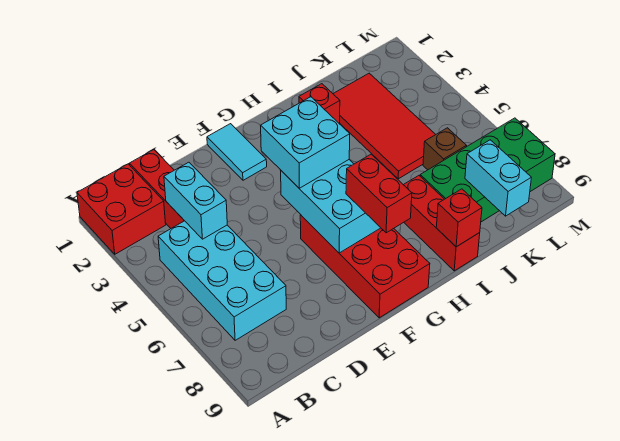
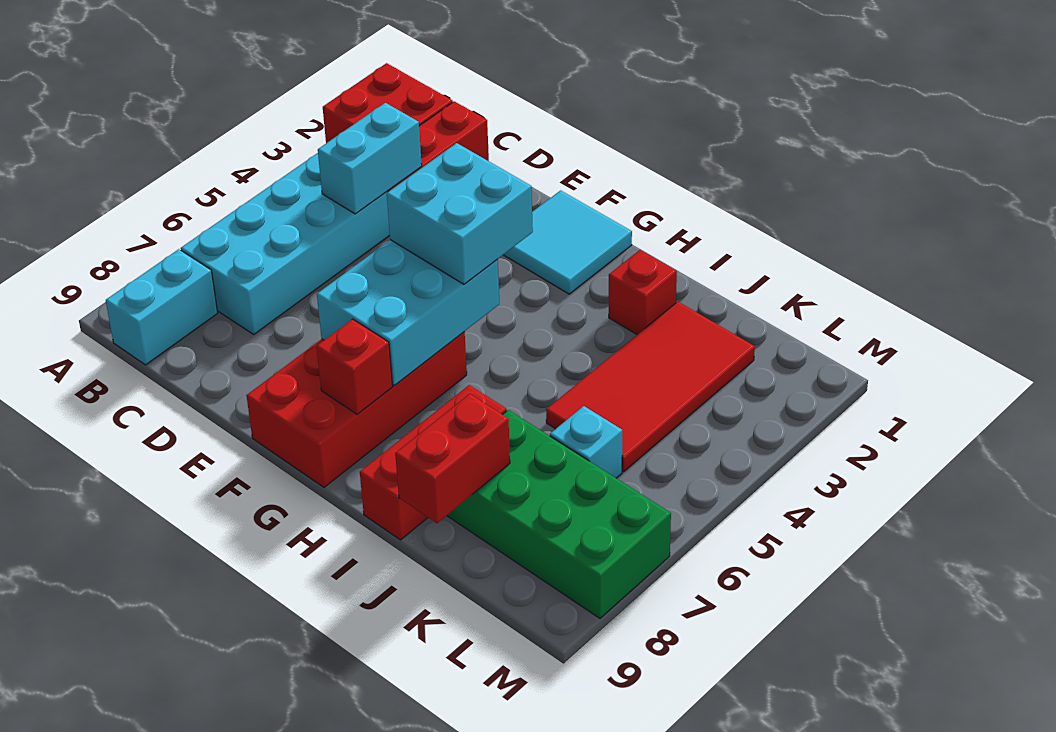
cyan tile F1:F2 level 1 -> cyan tile F1:G2 level 1
red brick G7:G8 level 3 -> red brick J8:J9 level 2
red brick I9 level 2 -> red brick G8 level 2
brown brick K6 level 1 -> cyan brick K6 level 1
cyan brick K8:K9 level 2 -> cyan brick B8:B9 level 1

